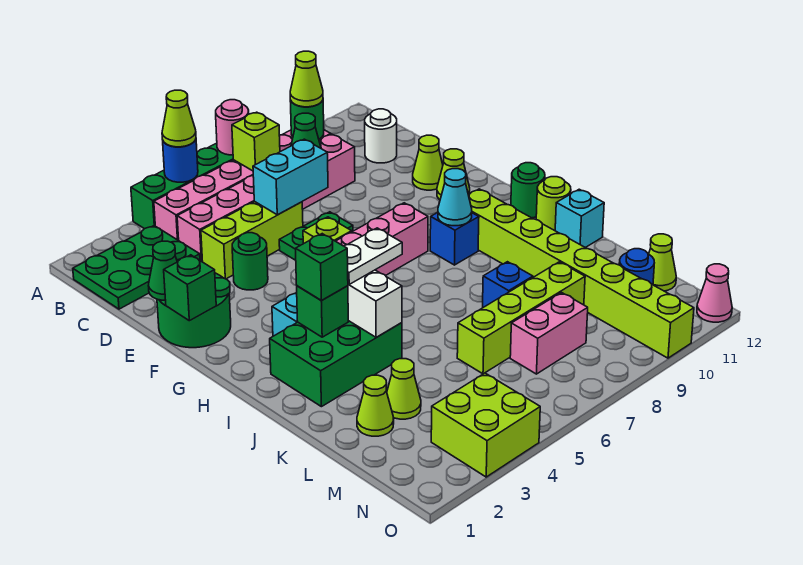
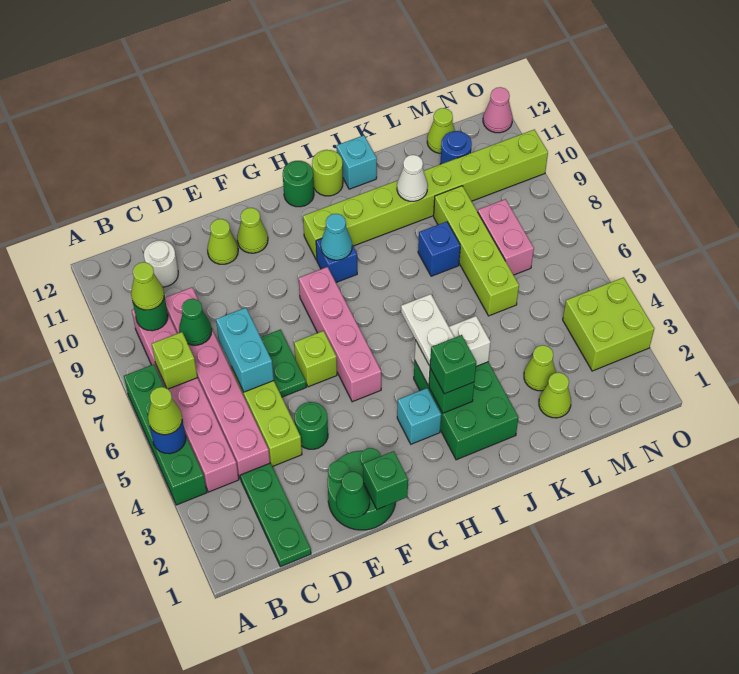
pink round brick A7 level 2 -> none
green plate B1:C3 level 1 -> green plate C1:C3 level 1
none -> white cone K10 level 2

